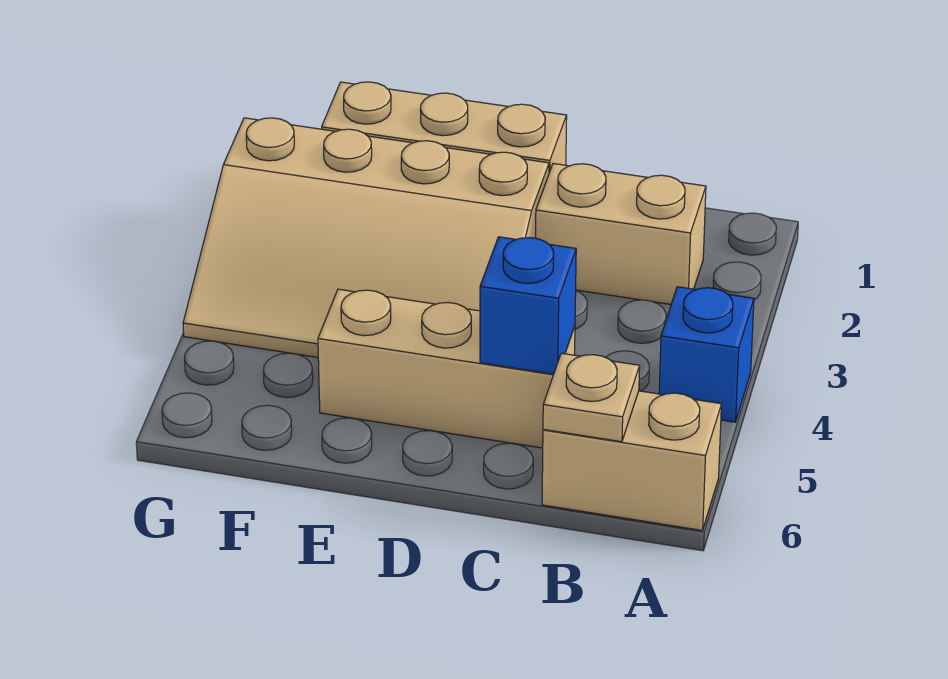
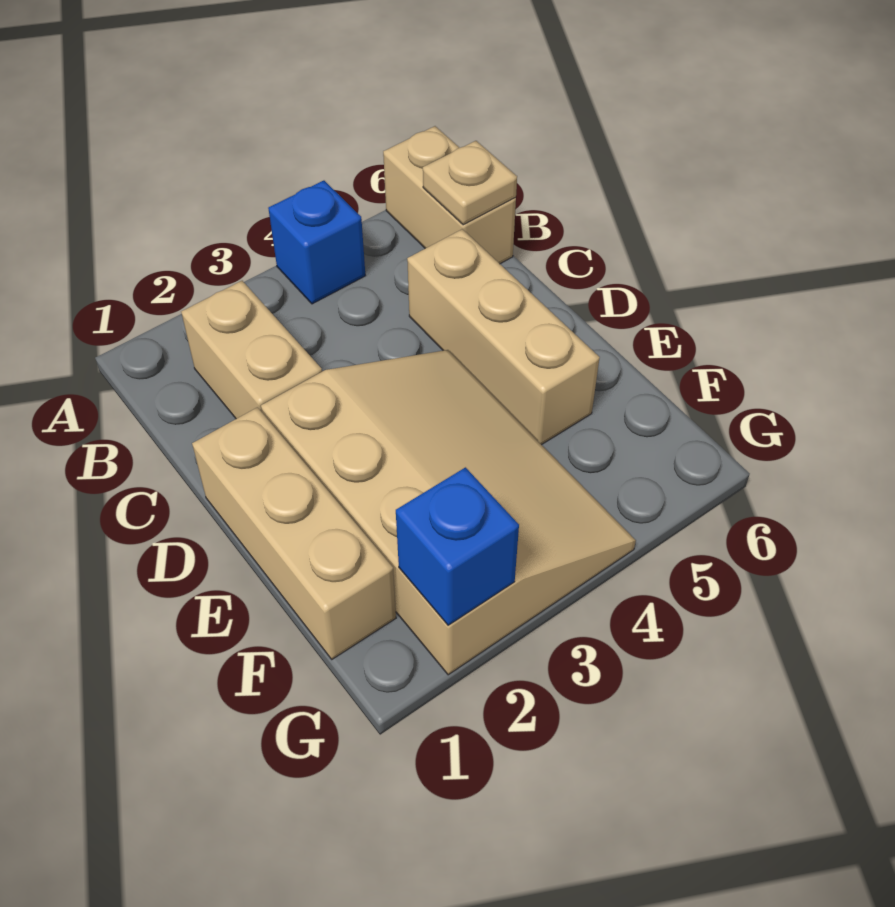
blue brick C5 level 2 -> blue brick G2 level 2

